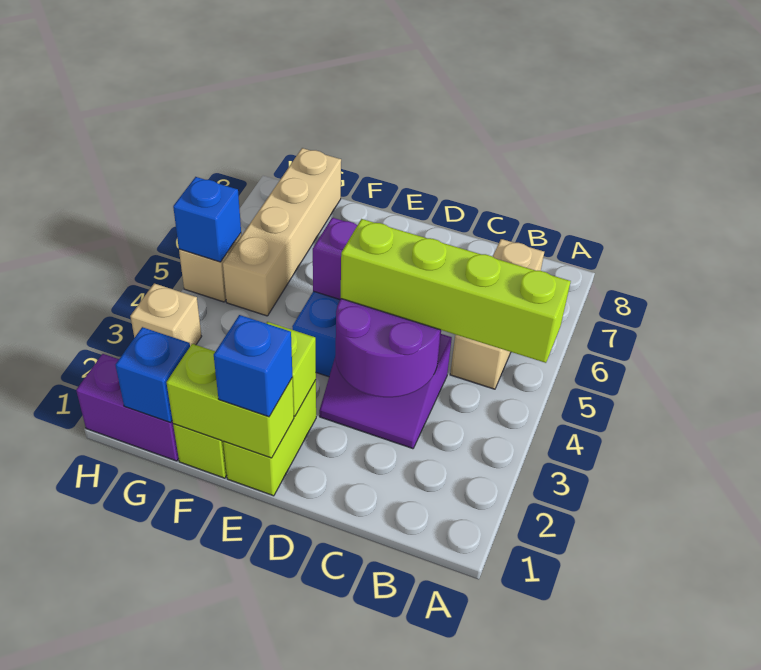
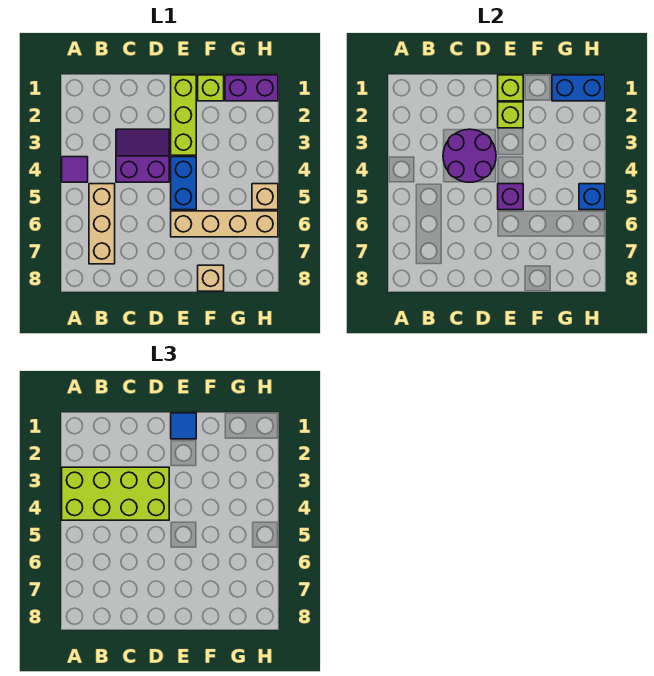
none -> purple tile A4 level 1
lime brick A4:D4 level 3 -> lime brick A3:D4 level 3
lime brick E1:E2 level 1 -> lime brick E1:E3 level 1
lime brick E1:F1 level 2 -> lime brick E1 level 2
blue brick E1 level 3 -> blue tile E1 level 3
blue brick G1 level 2 -> blue brick G1:H1 level 2
tan brick G5:G8 level 1 -> tan brick E6:H6 level 1
tan brick H3 level 1 -> tan brick F8 level 1

